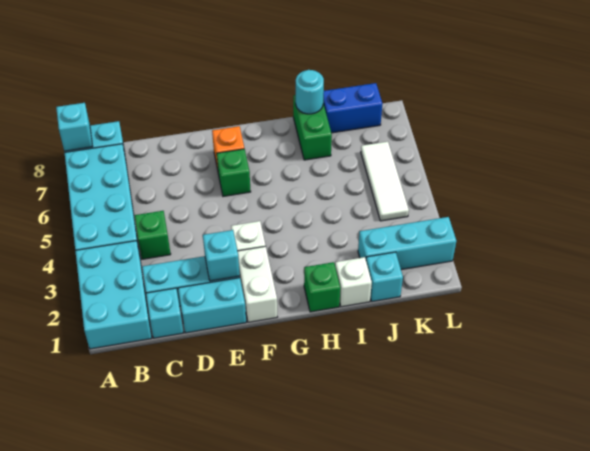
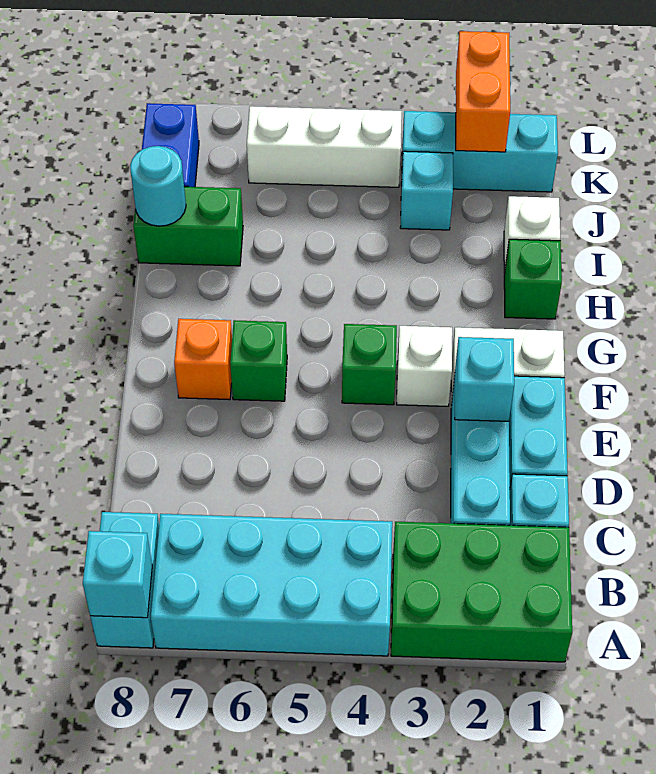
cyan brick A1:B3 level 1 -> green brick A1:B3 level 1
green brick C4 level 1 -> green brick F4 level 1
cyan brick J1 level 1 -> cyan brick J3 level 1
cyan brick J2:L2 level 1 -> cyan brick K1:K3 level 1
none -> orange brick K2:L2 level 2
white tile K4:K6 level 1 -> white brick K4:K6 level 1

